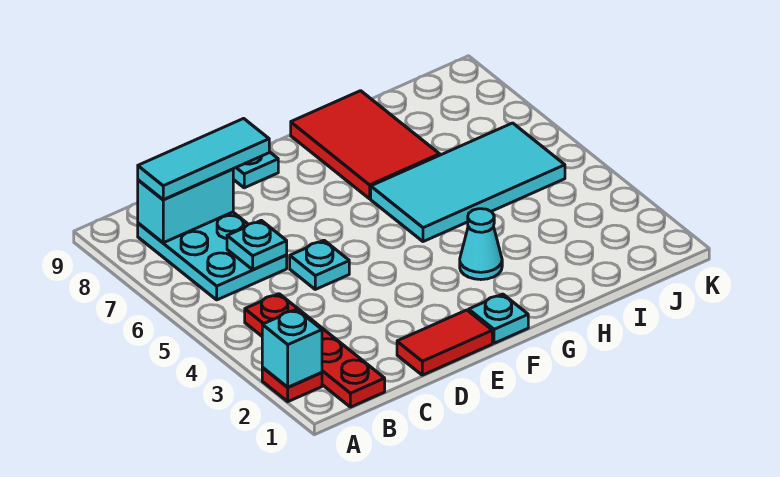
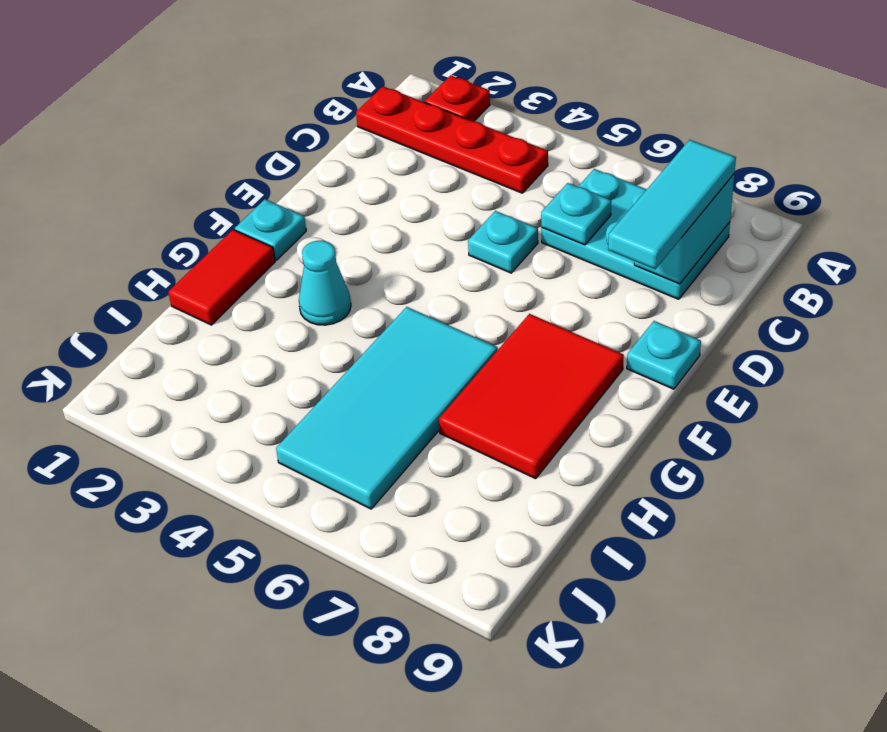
cyan brick A2 level 2 -> none
red tile D1:E1 level 1 -> red tile G1:H1 level 1
red tile G7:H9 level 1 -> red tile F7:H8 level 1

